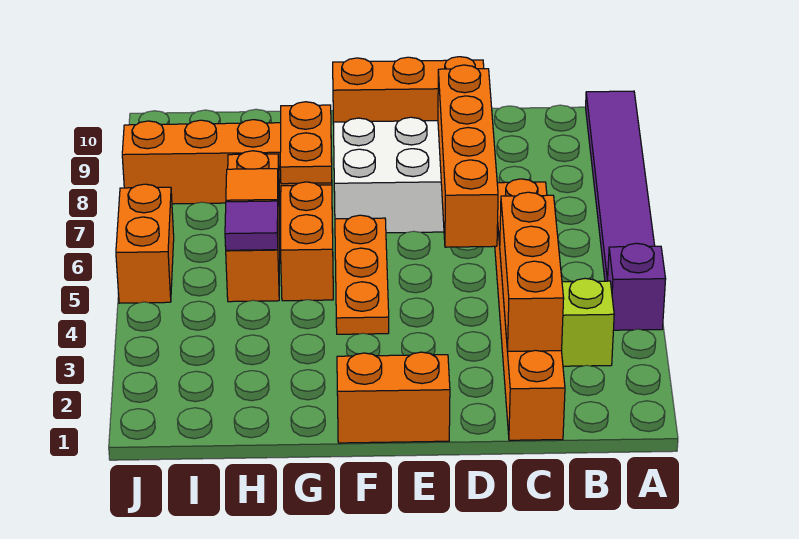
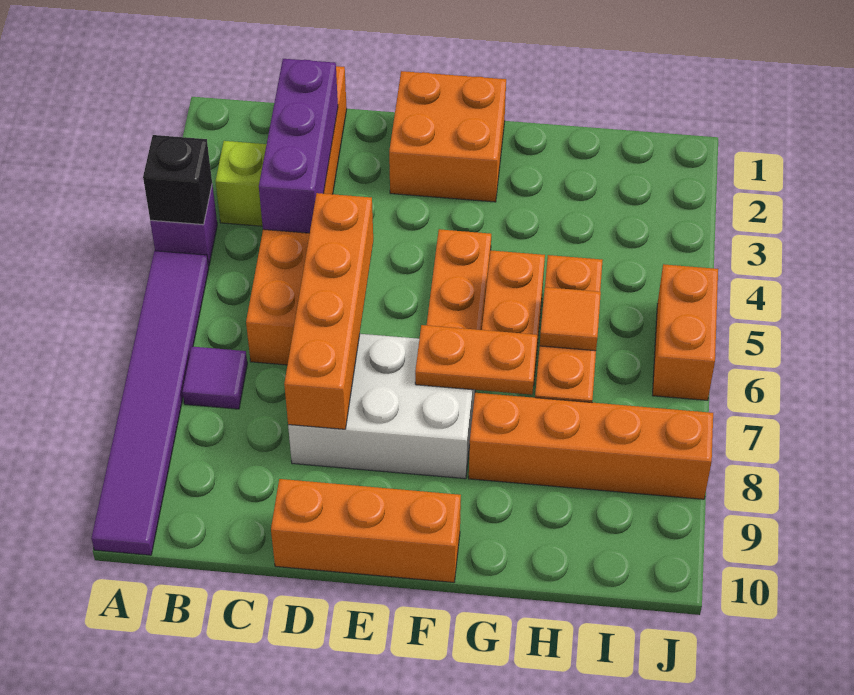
none -> black brick A4 level 2
orange brick C2:C4 level 2 -> purple brick C2:C4 level 2
orange brick E1:F1 level 1 -> orange brick E1:F2 level 1
orange plate G7:G8 level 2 -> orange plate F7:G7 level 2
purple tile H5 level 2 -> purple tile B7 level 1

